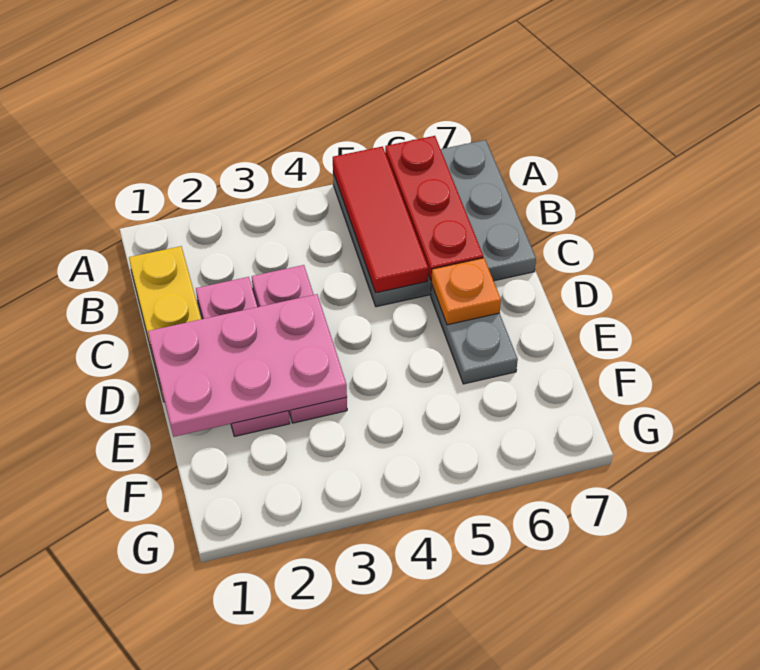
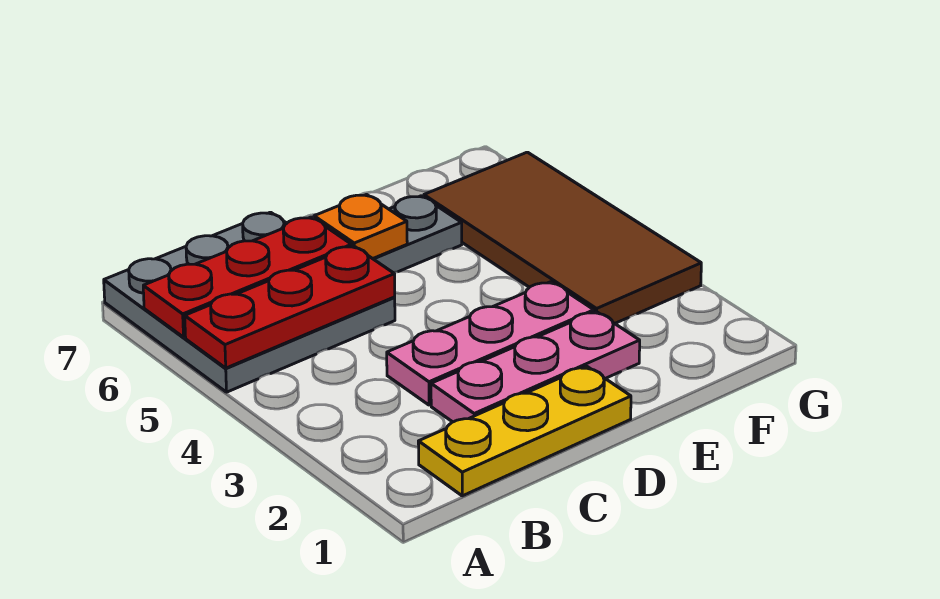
red tile A5:C5 level 2 -> red plate A5:C5 level 2
pink plate D1:E3 level 2 -> none
none -> brown tile F3:G6 level 1

